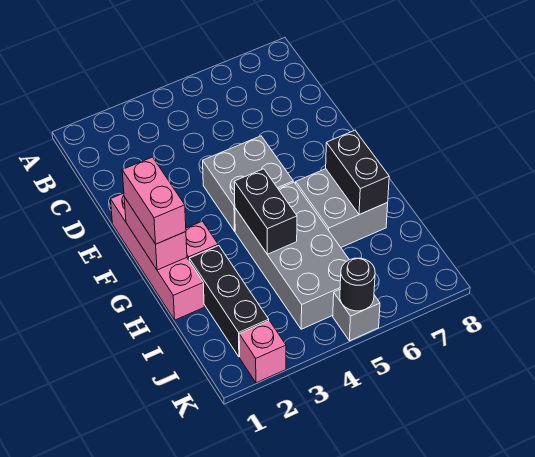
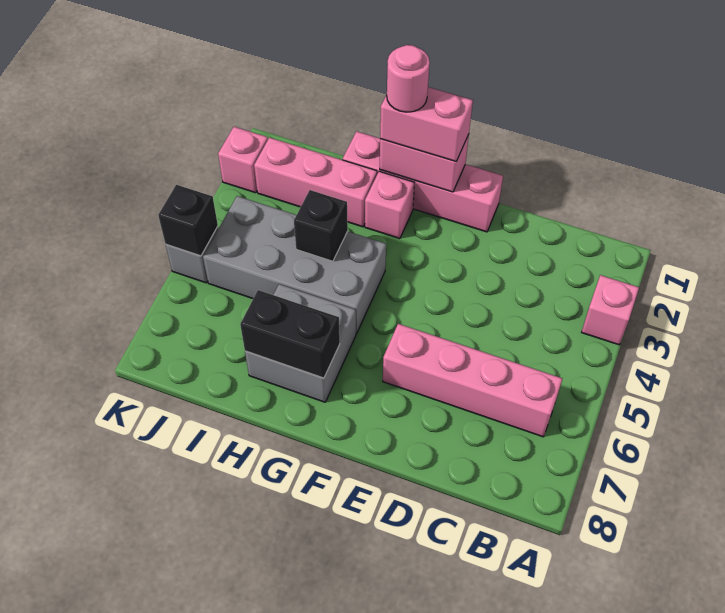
none -> pink brick A3 level 1
none -> pink brick B6:E6 level 1
grey brick E4:F5 level 1 -> none
none -> pink round brick G1 level 4
black brick G4:H4 level 2 -> black brick H4 level 2
black brick H2:J2 level 1 -> pink brick H2:J2 level 1
black round brick K5 level 2 -> black brick K5 level 2

